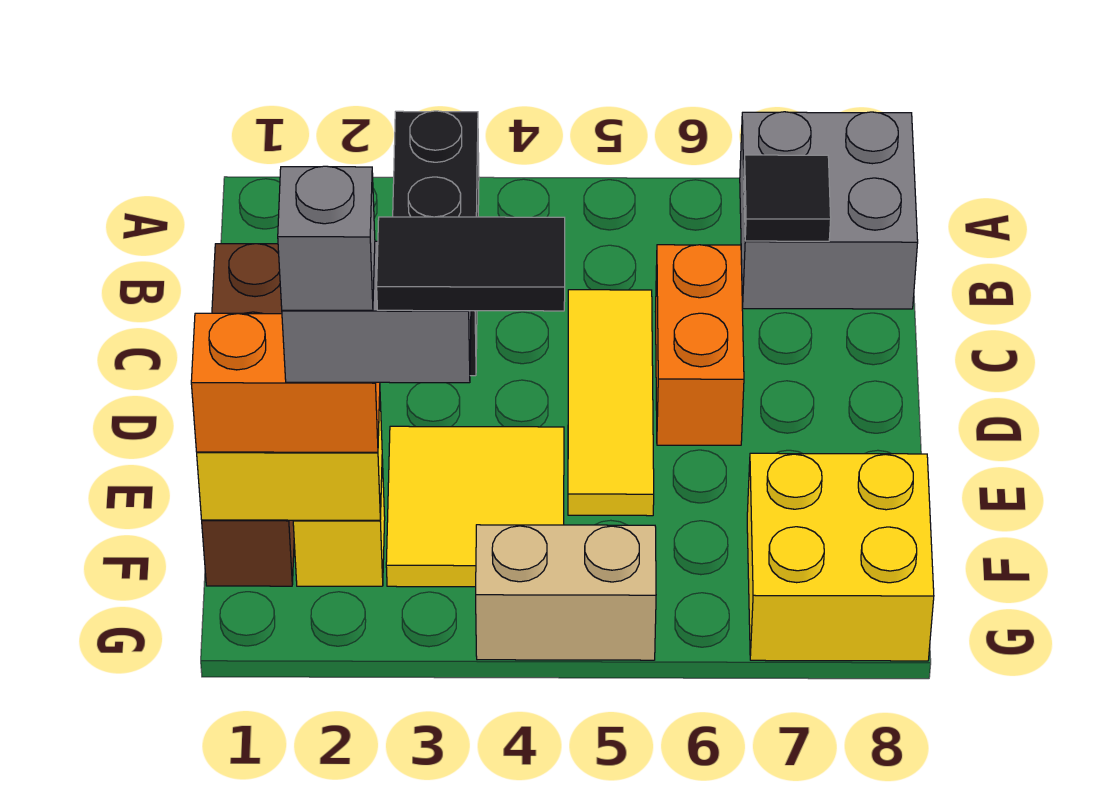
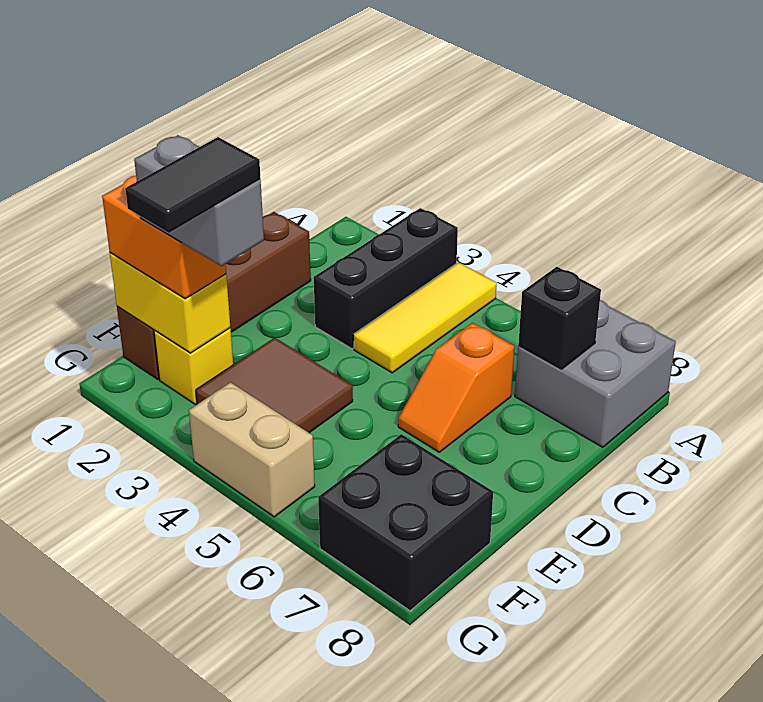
black tile B7 level 2 -> black brick B7 level 2
yellow tile C5:E5 level 1 -> yellow tile A4:C4 level 1
orange brick C6:D6 level 1 -> orange slope C6:D6 level 1 top C
yellow tile E3:F4 level 1 -> brown tile E3:F4 level 1
grey brick F2 level 5 -> none
black tile F3:F4 level 5 -> black tile F3:G3 level 5
yellow brick F7:G8 level 1 -> black brick F7:G8 level 1

